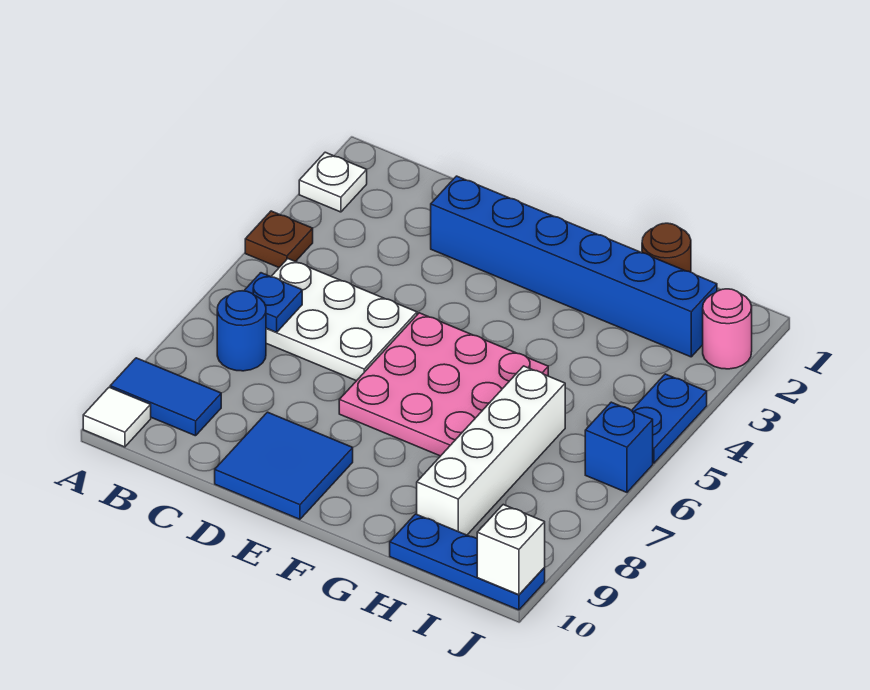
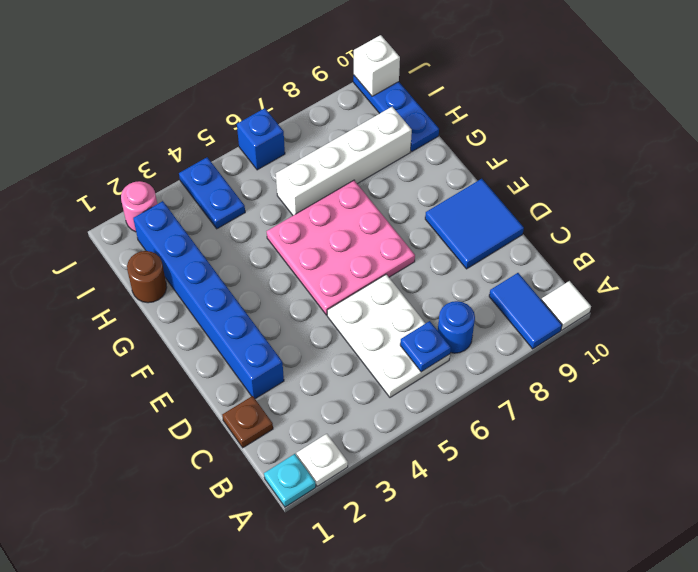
none -> cyan plate A1 level 1
brown plate A4 level 1 -> brown plate C1 level 1
blue plate J4:J5 level 1 -> blue plate I4:J4 level 1

